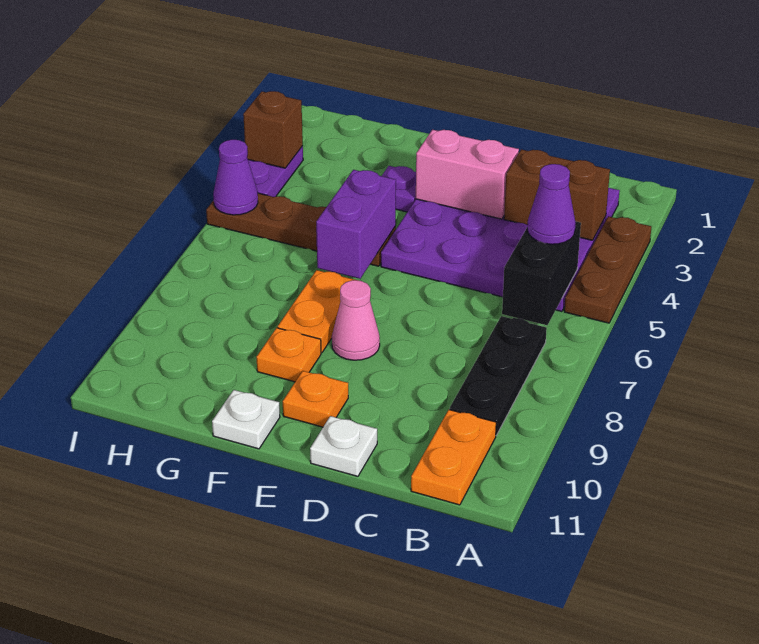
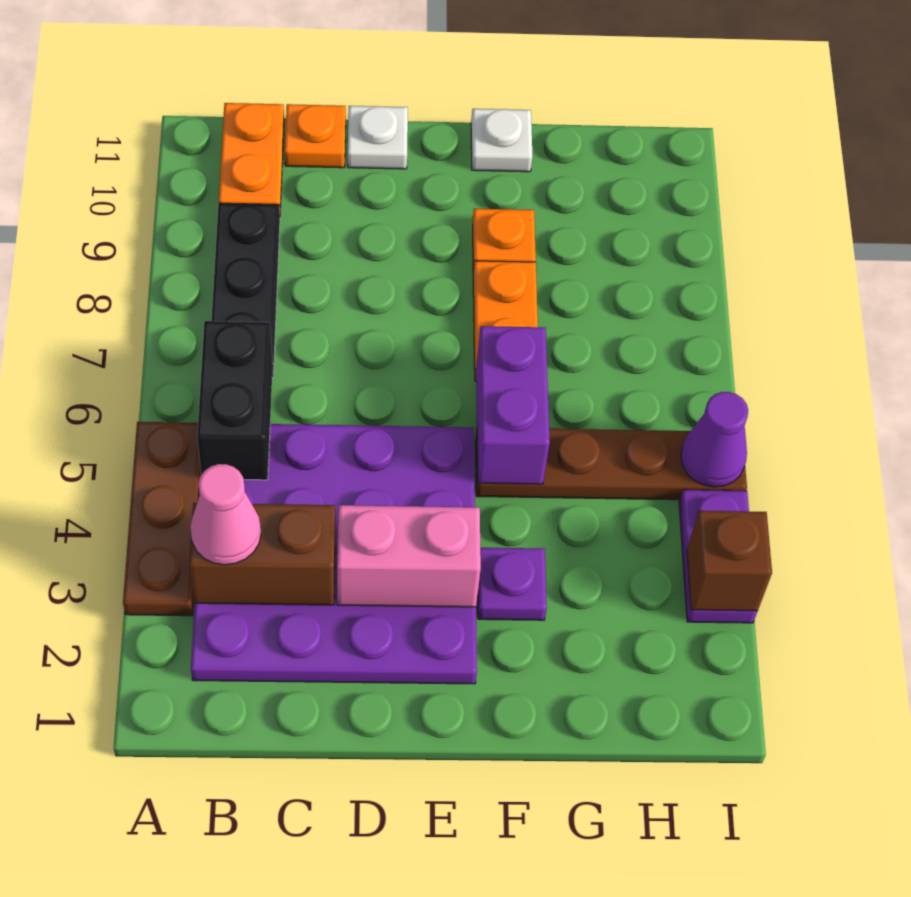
purple cone B5 level 3 -> none
pink cone E8 level 1 -> pink cone B3 level 3
orange plate E10 level 1 -> orange plate C11 level 1

